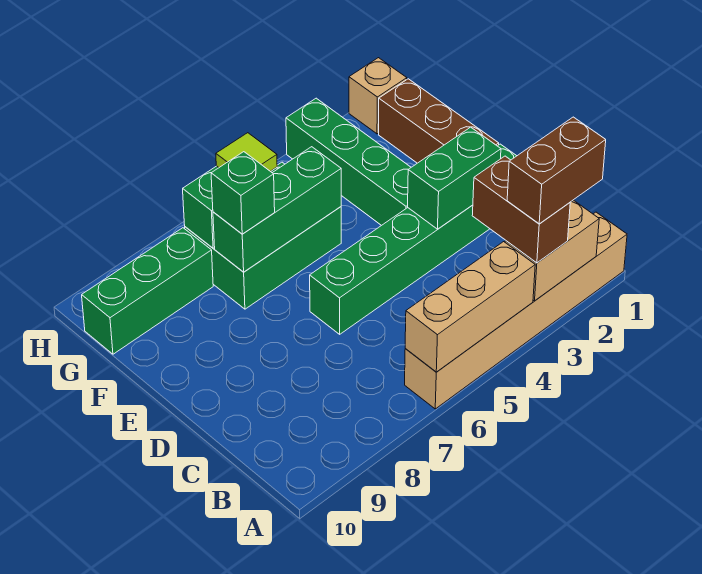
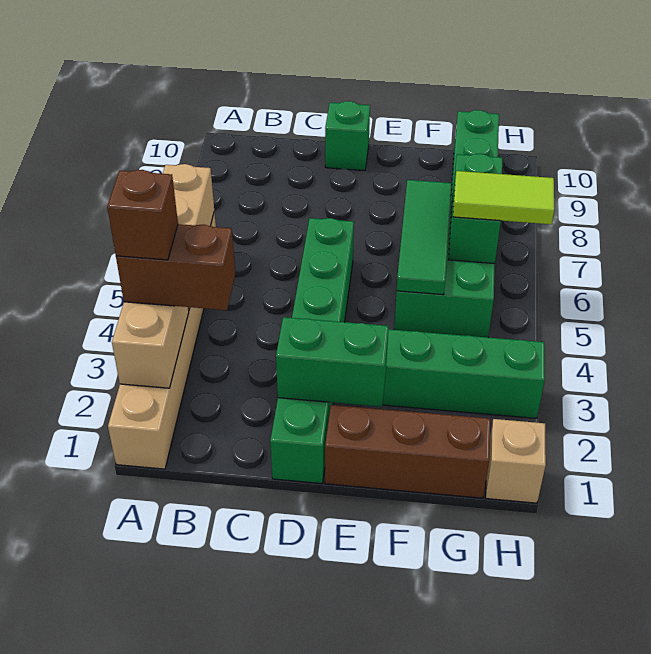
brown brick A2:A3 level 4 -> brown brick A3 level 4
green brick D2:D3 level 2 -> green brick D2:E2 level 2
green brick F5:F7 level 2 -> green tile F5:F7 level 2
green brick F7 level 3 -> green brick D10 level 1
lime tile G6 level 3 -> lime tile G6:H6 level 3

